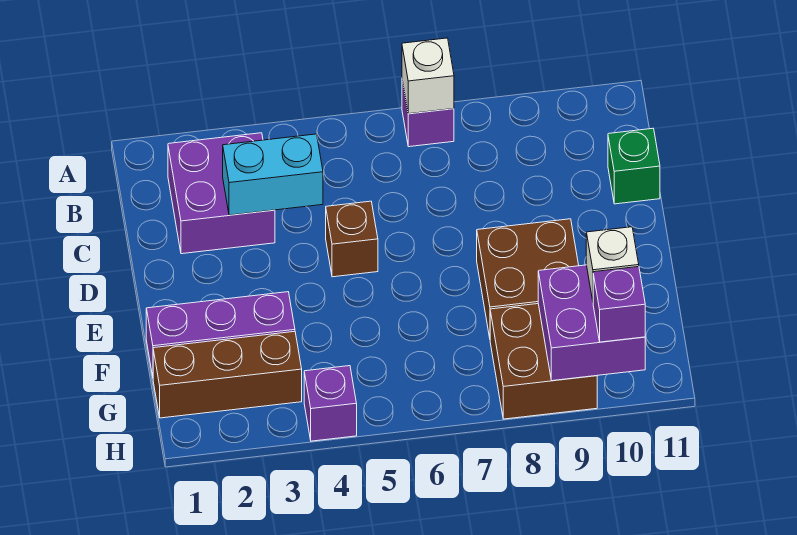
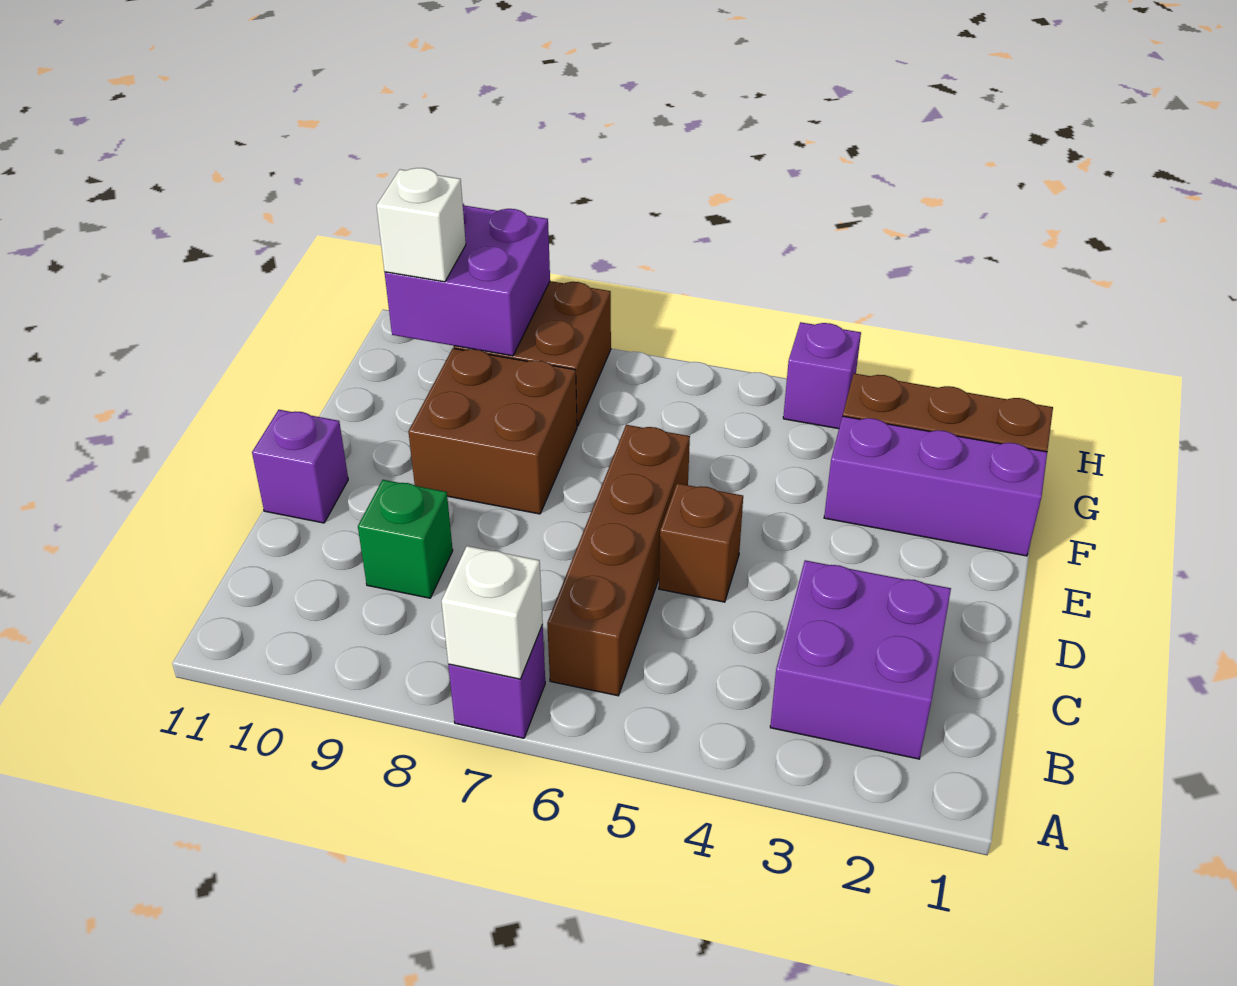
none -> brown brick B6:E6 level 1
cyan brick C3:C4 level 2 -> none
green brick C11 level 1 -> green brick C9 level 1
purple brick H10 level 3 -> purple brick D11 level 1

